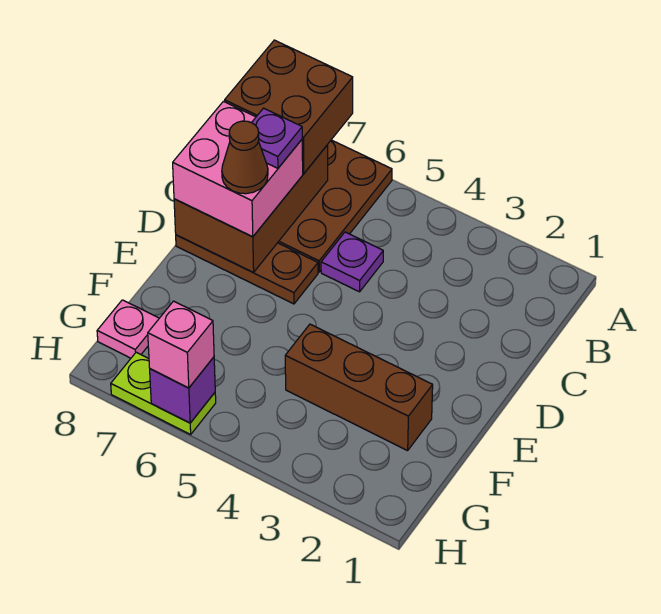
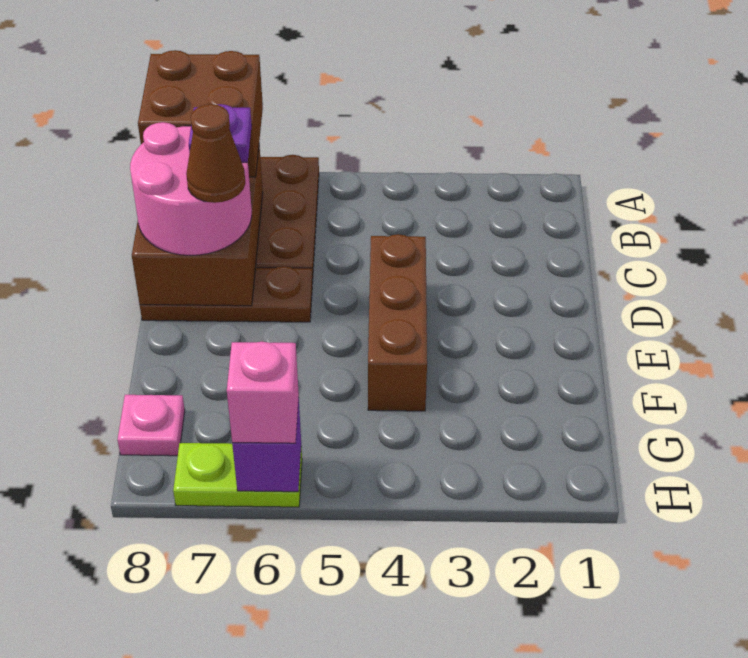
purple plate C5 level 1 -> none
pink brick C7:D8 level 3 -> pink round brick C7:D8 level 3
brown brick F2:F4 level 1 -> brown brick D4:F4 level 1

